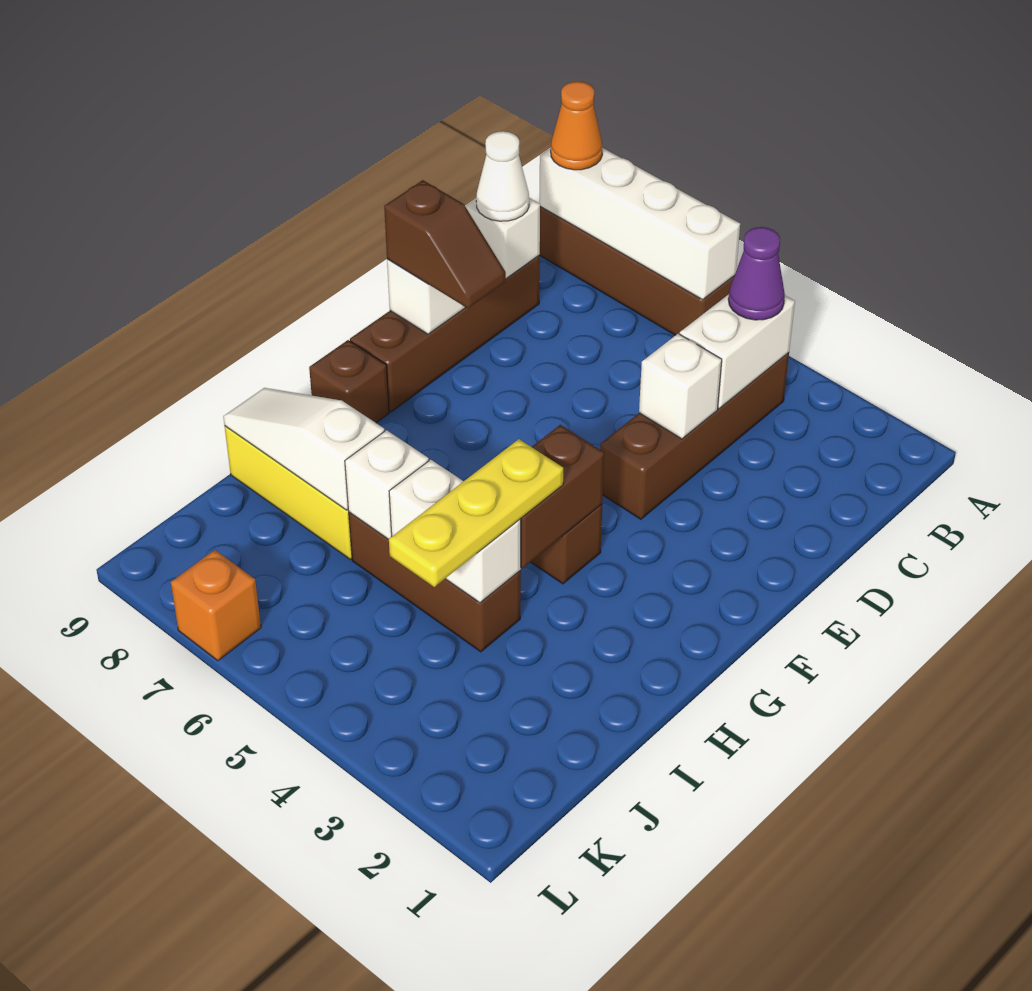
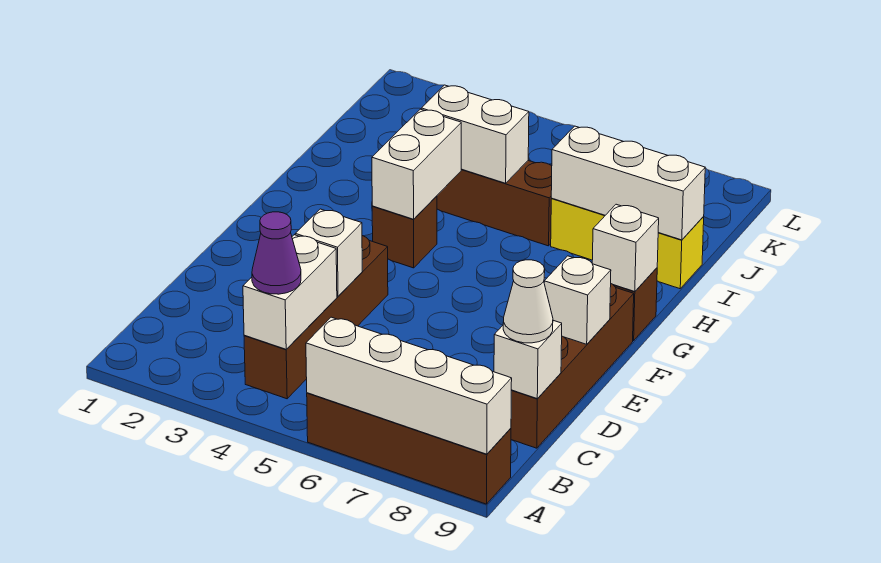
orange cone A9 level 3 -> none
brown slope E8:E9 level 3 top 9 -> none
brown brick G4:H4 level 2 -> white brick G4:H4 level 2
yellow plate H4:J4 level 3 -> none
white brick I6 level 2 -> white brick G9 level 2
white slope I7:I9 level 2 top 7 -> white brick I7:I9 level 2
orange brick L7 level 1 -> none

